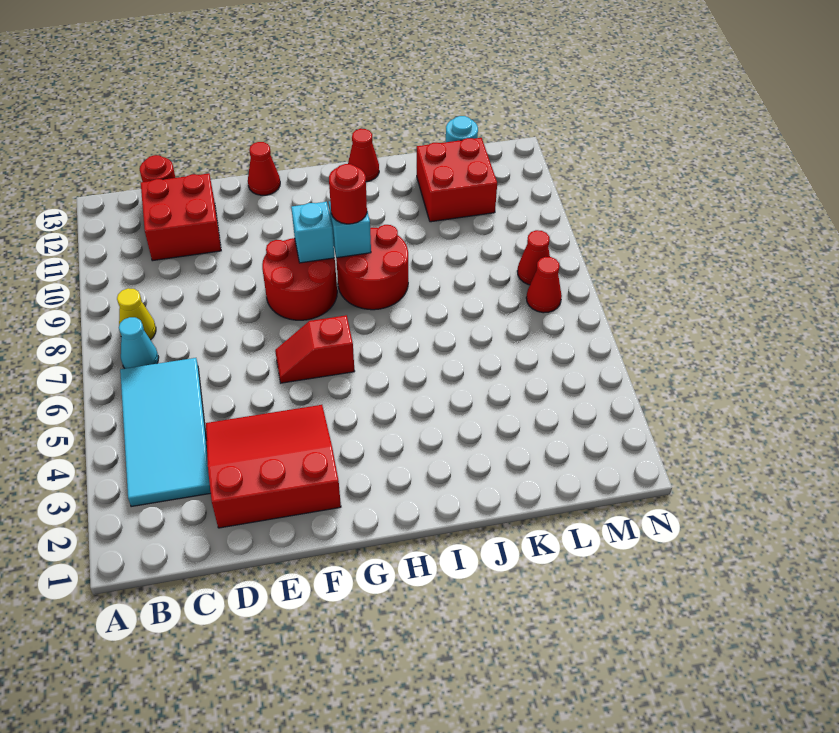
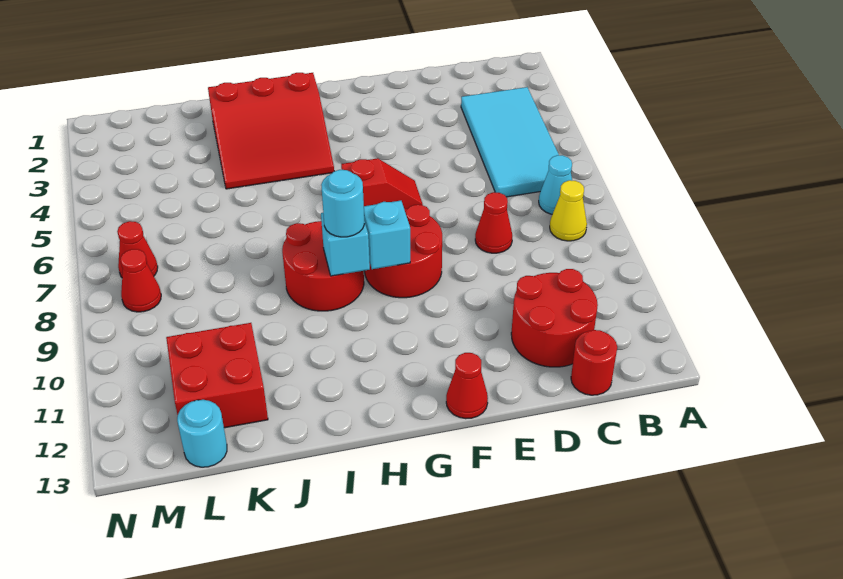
red brick C11:D12 level 1 -> red round brick C11:D12 level 1
red slope D2:F4 level 1 top 2 -> red slope H2:J4 level 1 top 2
red round brick H9 level 3 -> cyan round brick H9 level 3
red cone I13 level 1 -> red cone D8 level 1

